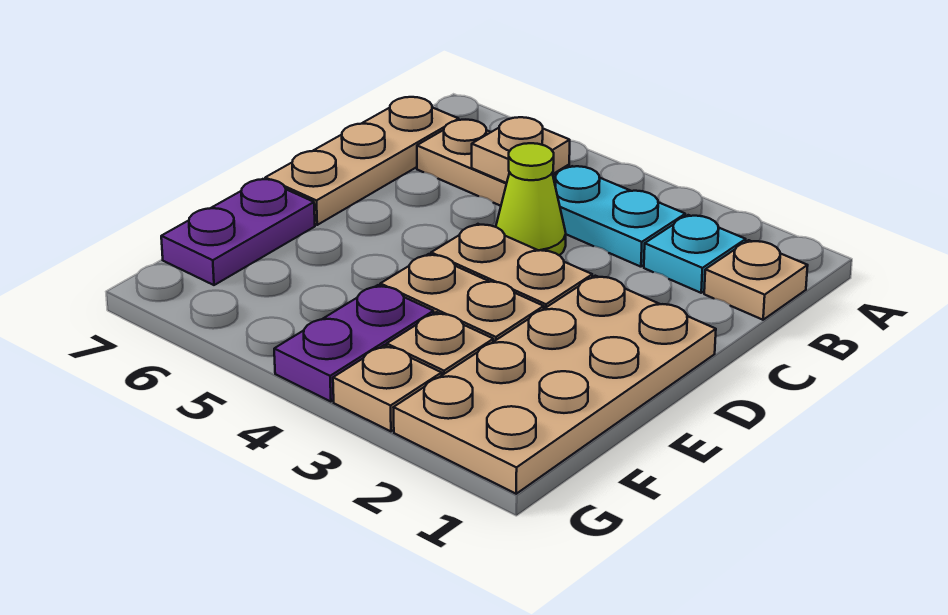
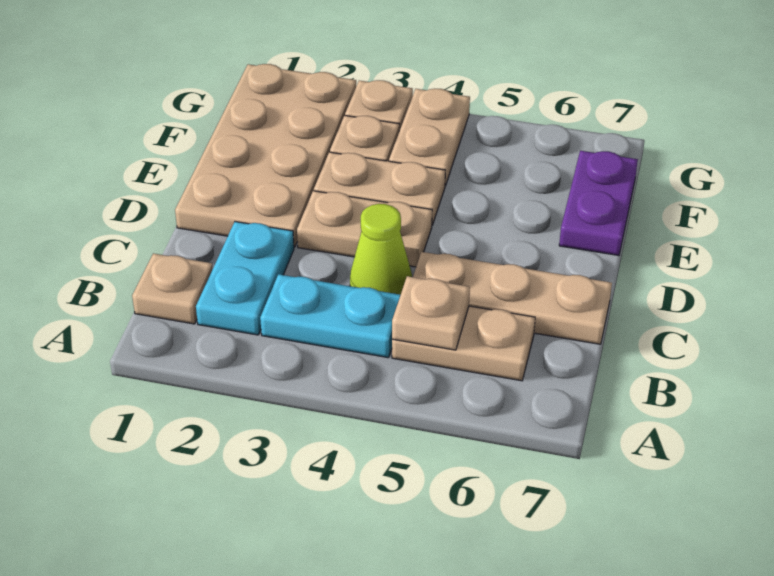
cyan plate B2 level 1 -> cyan plate B2:C2 level 1
tan plate B7:D7 level 1 -> tan plate C5:C7 level 1
purple plate F4:G4 level 1 -> tan plate F4:G4 level 1

